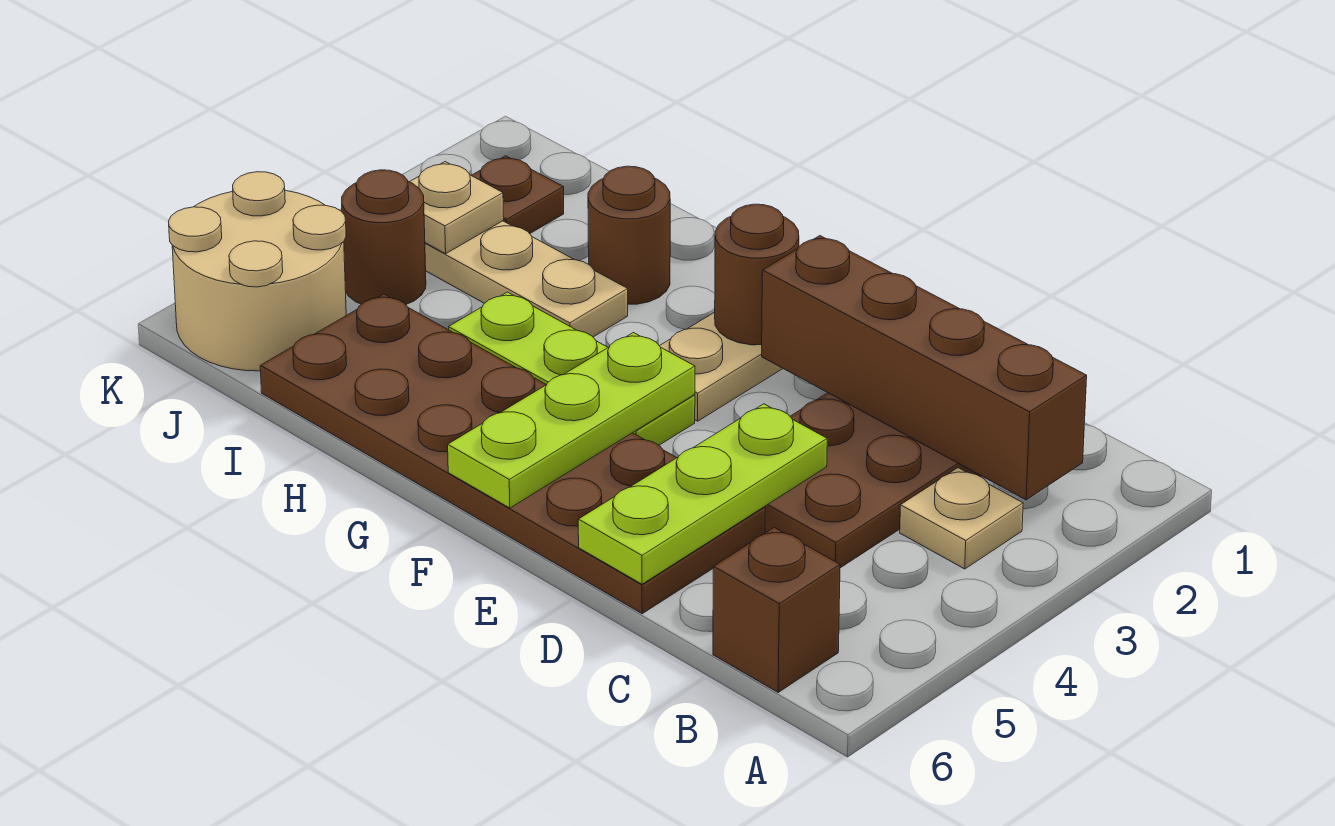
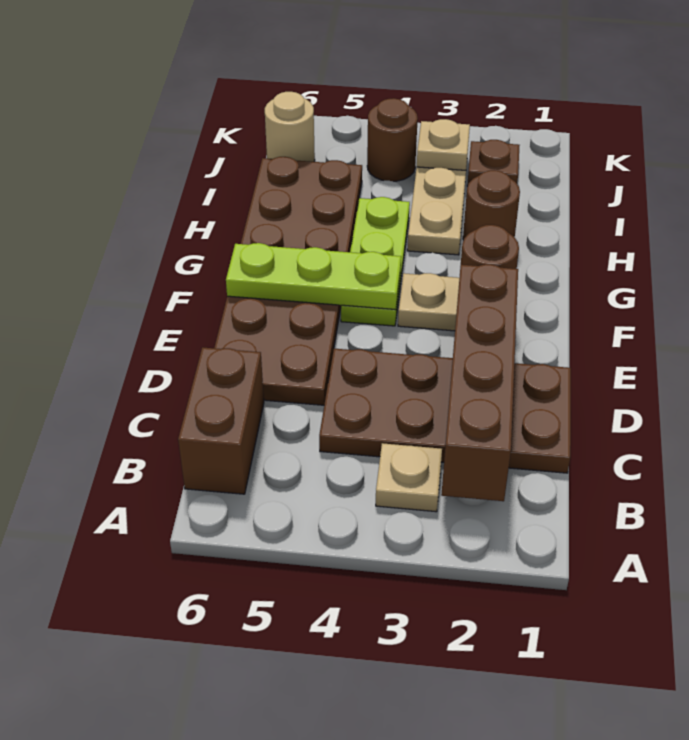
brown brick B6 level 1 -> brown brick B6:C6 level 1
lime plate D4:D6 level 2 -> none
tan round brick J5:K6 level 1 -> tan round brick J6 level 1

